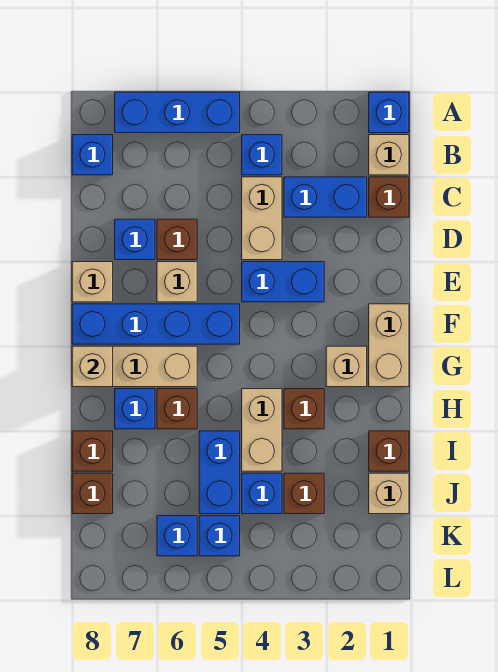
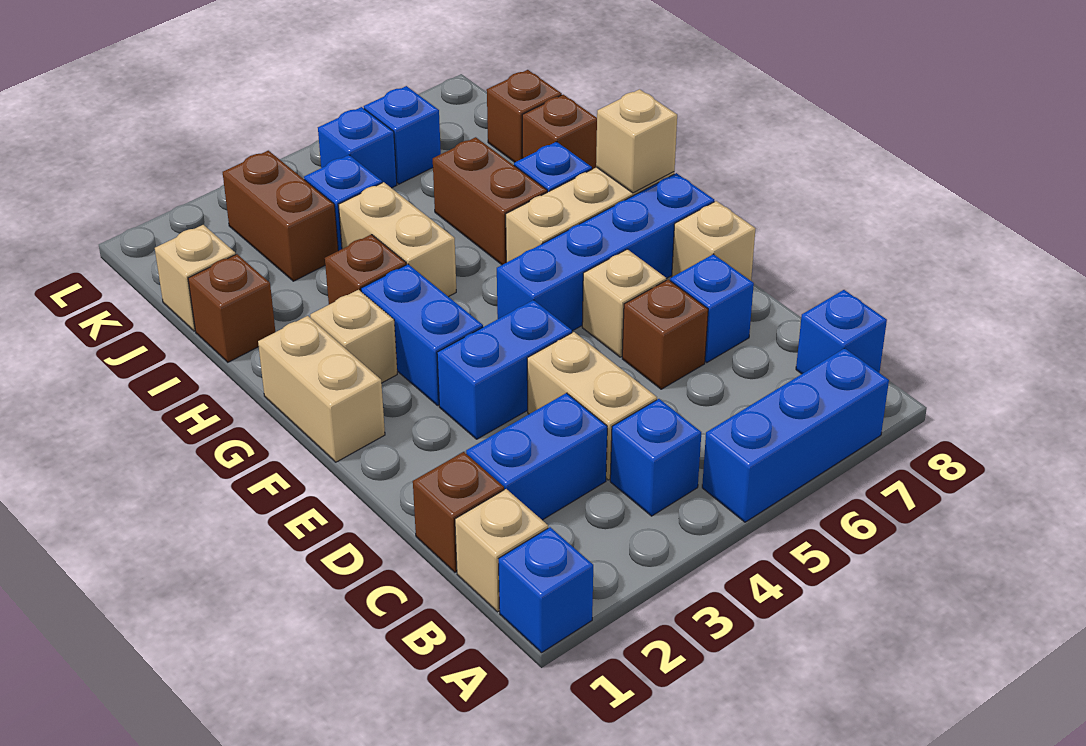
brown brick H6 level 1 -> brown brick H6:I6 level 1
blue brick I5:J5 level 1 -> blue brick F3:G3 level 1
brown brick J3 level 1 -> brown brick J3:K3 level 1

